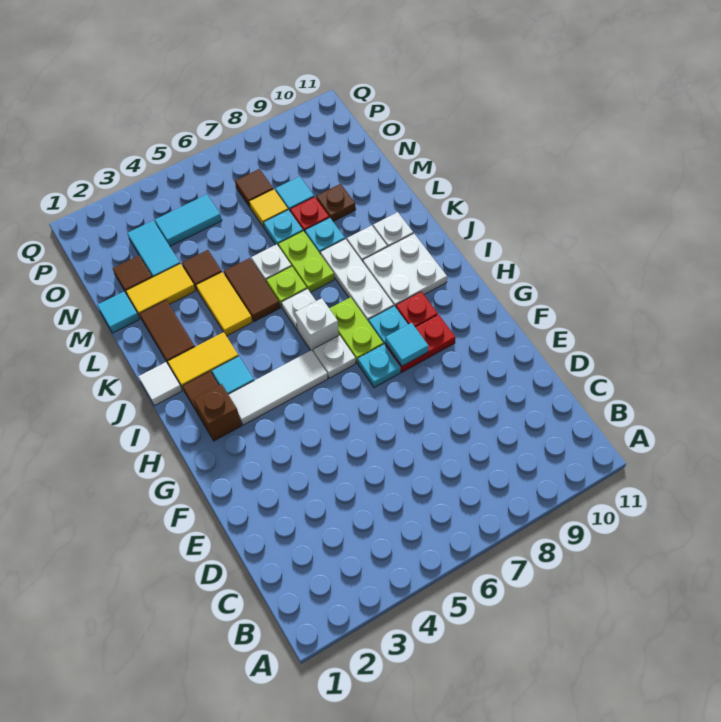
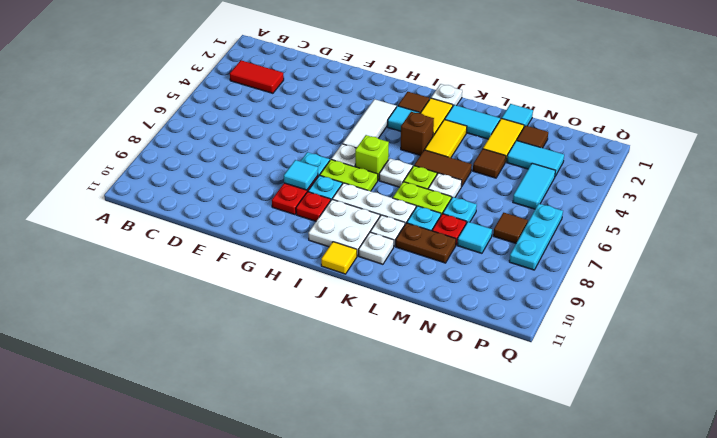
none -> red tile B3:C3 level 1
brown brick H2 level 1 -> brown brick J4 level 1
white brick I6 level 1 -> lime brick I6 level 1
white tile J1 level 1 -> white plate J1 level 1
brown tile K2:L2 level 1 -> cyan tile K2:L2 level 1
yellow tile K4:L4 level 1 -> yellow tile K3:K4 level 1
brown plate M9 level 1 -> brown plate L9:M9 level 1
yellow tile N7 level 1 -> yellow tile J11 level 1
none -> cyan plate P6:P8 level 1

